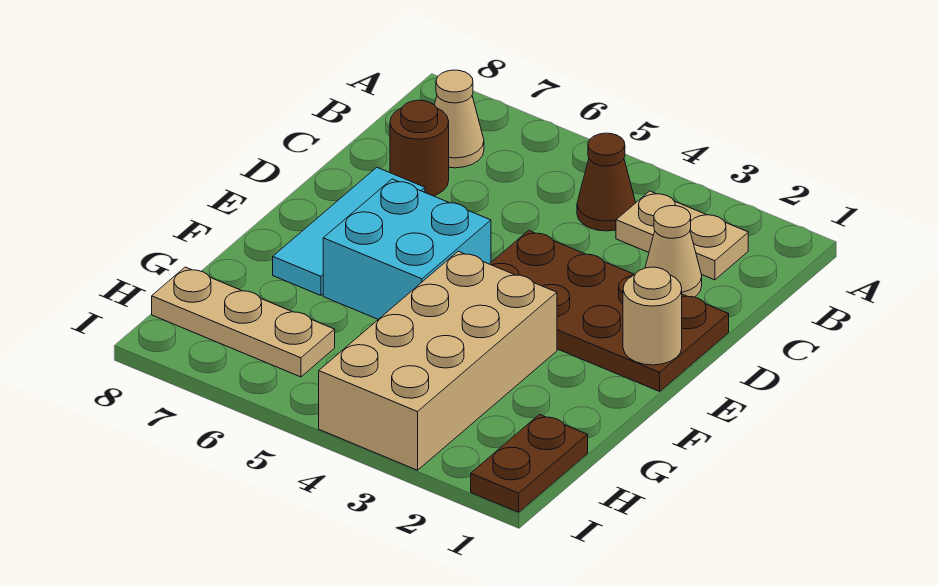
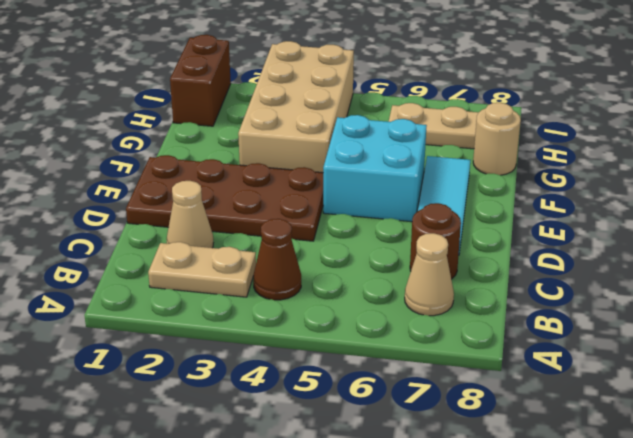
tan round brick E1 level 2 -> tan round brick G8 level 1
brown plate H1:I1 level 1 -> brown brick H1:I1 level 1

